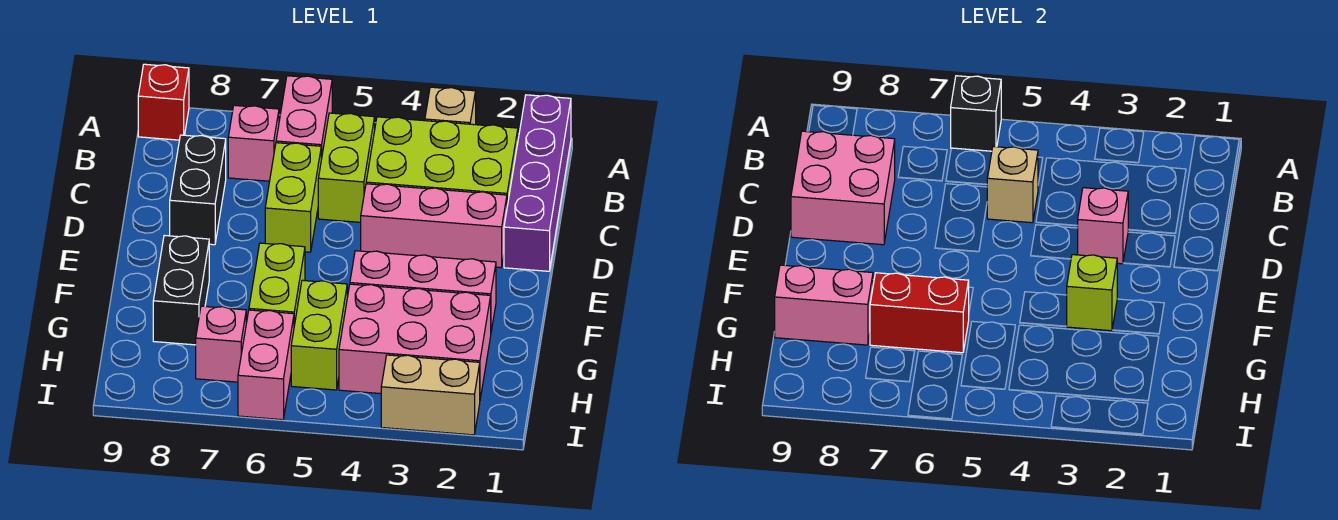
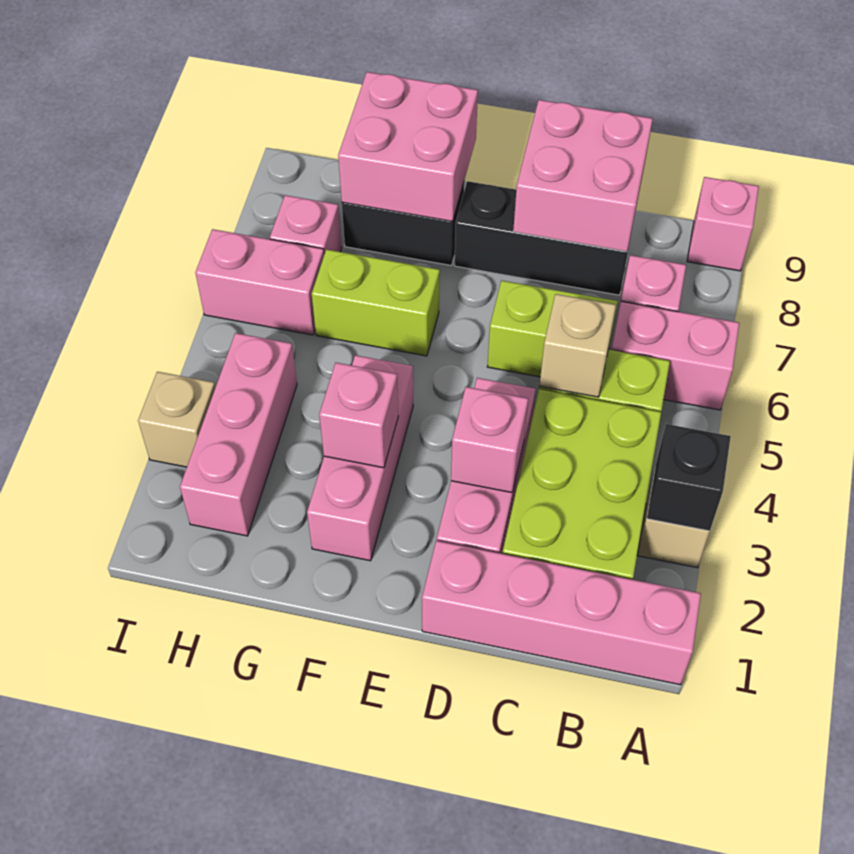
purple brick A1:D1 level 1 -> pink brick A1:D1 level 1
black brick A6 level 2 -> black brick A3 level 2
red brick A9 level 1 -> pink brick A9 level 1
black brick C8:D8 level 1 -> black brick C8:E8 level 1
lime brick F3 level 2 -> pink brick F3 level 2
pink brick G2:H4 level 1 -> pink brick H2:H4 level 1
lime brick G5:H5 level 1 -> none
red brick G6:G7 level 2 -> none
pink brick G8:G9 level 2 -> pink brick F8:G9 level 2
tan brick I2:I3 level 1 -> tan brick I3 level 1

